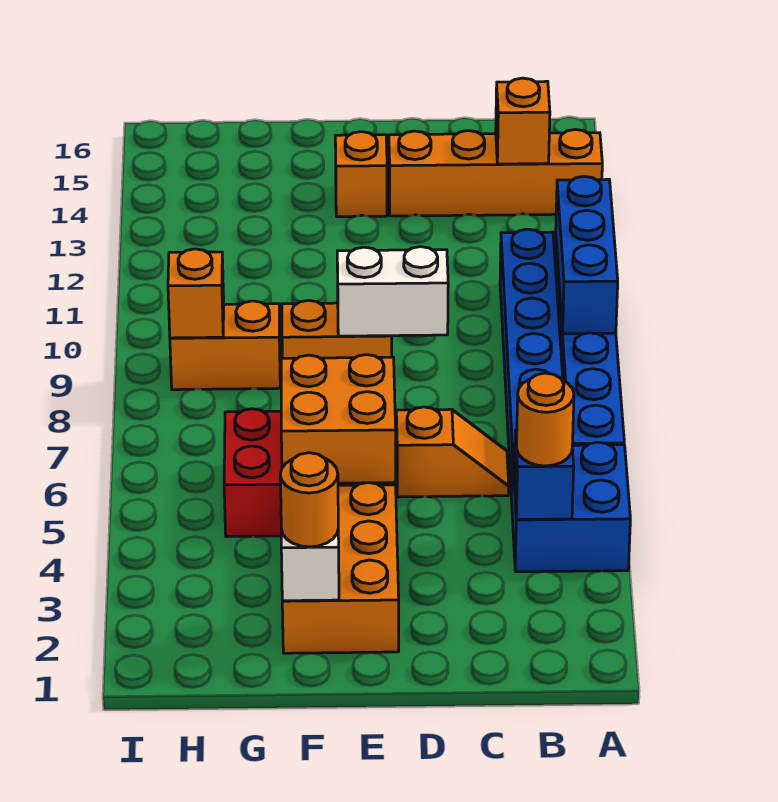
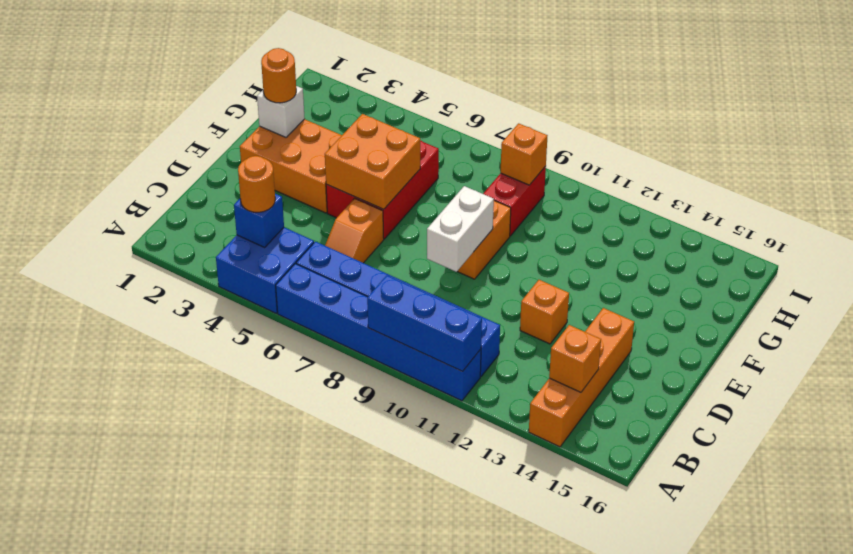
orange brick E14 level 1 -> orange brick D12 level 1
orange brick G9:H9 level 1 -> red brick G9:H9 level 1

